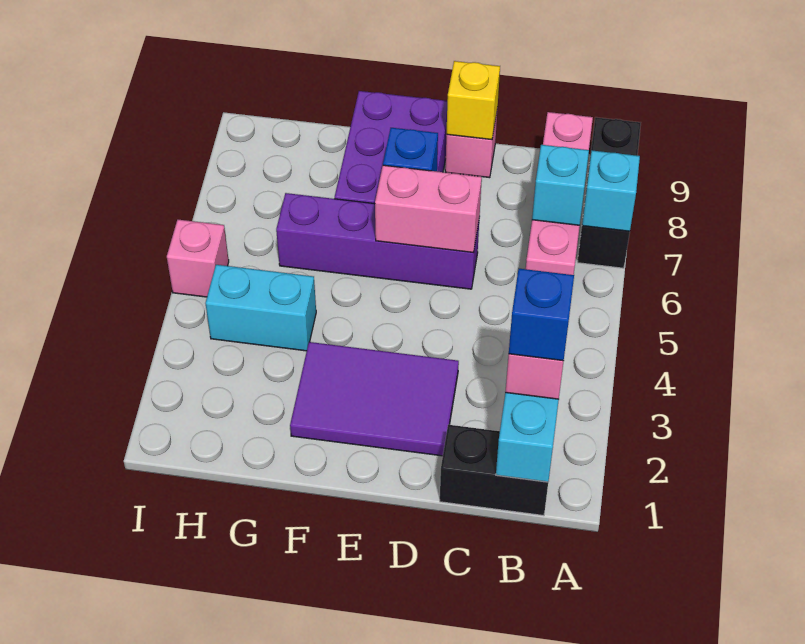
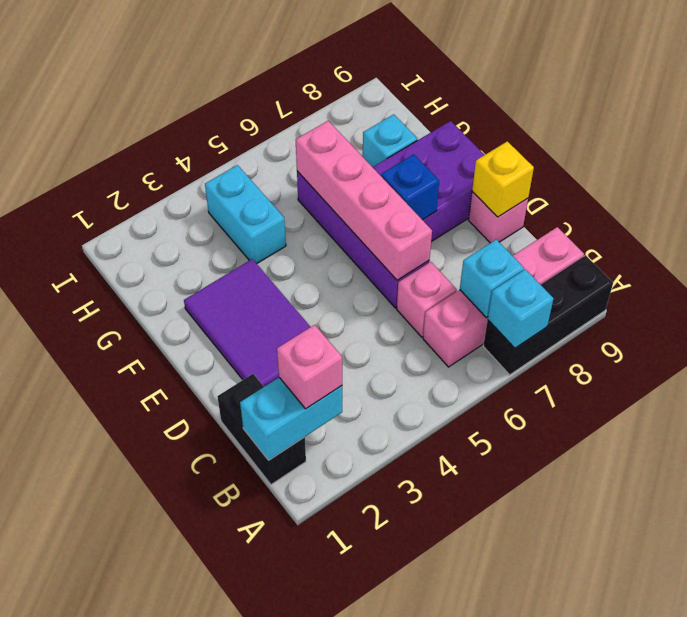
blue brick B2 level 4 -> none
pink brick D6:E6 level 2 -> pink brick D6:G6 level 2
none -> cyan brick G8 level 1
pink brick I5 level 1 -> pink brick C6 level 1

